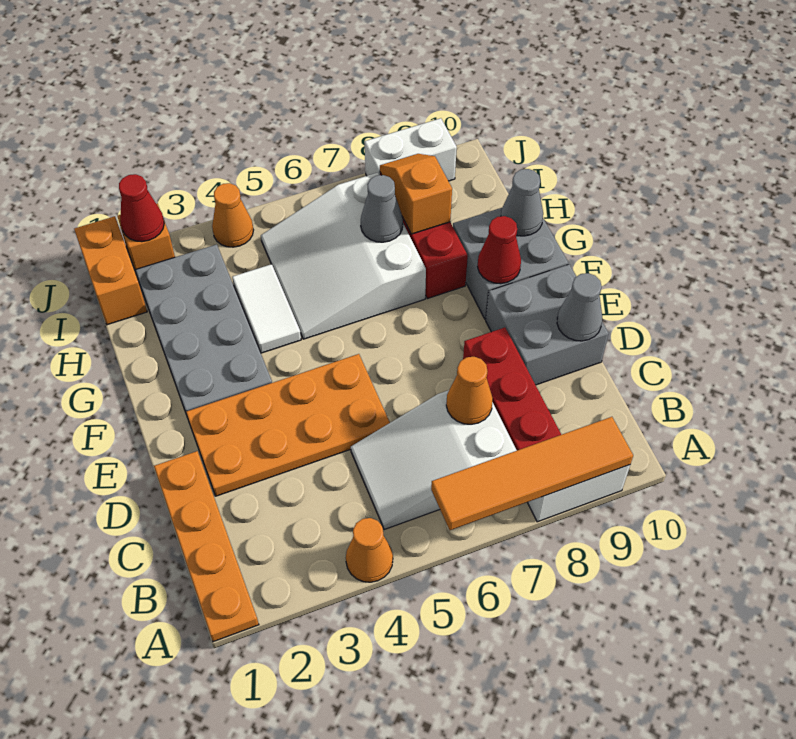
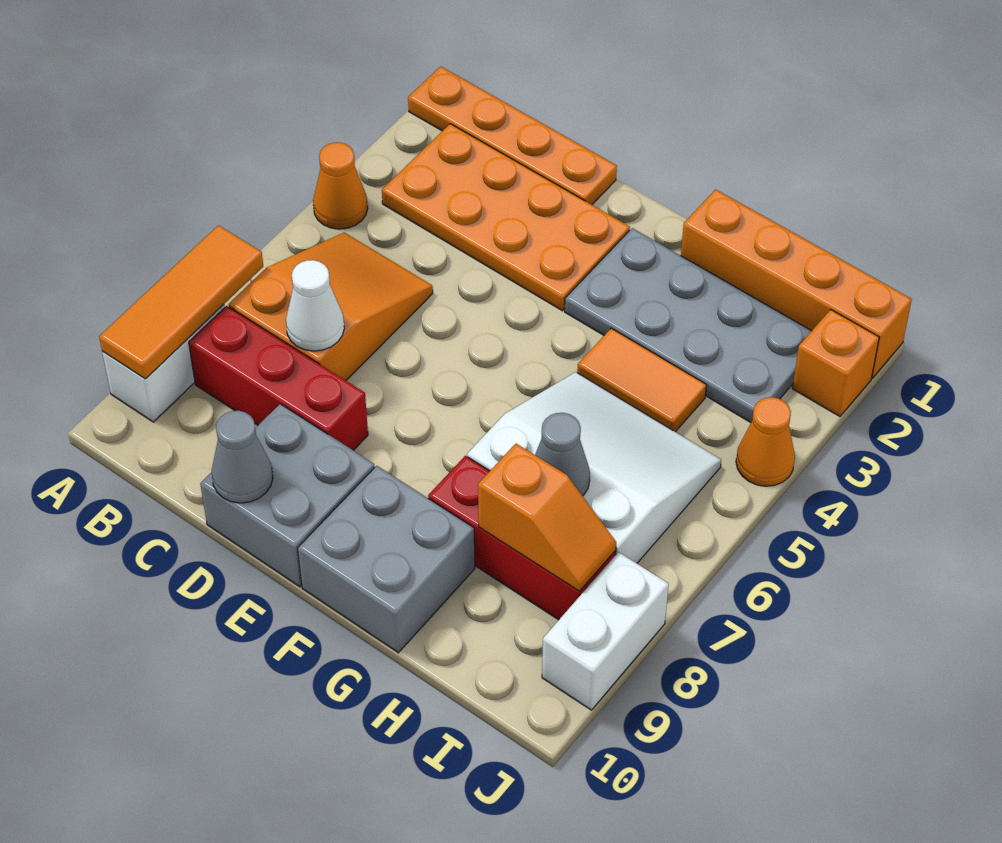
orange tile A6:A9 level 2 -> orange tile A7:A9 level 2
white slope B5:C7 level 1 top 7 -> orange slope B5:C7 level 1 top 7
orange cone C7 level 2 -> white cone C7 level 2
orange plate D2:E5 level 1 -> orange plate B2:E3 level 1
red cone F9 level 2 -> none
white tile G4:H4 level 1 -> orange tile G4:H4 level 1
grey cone G10 level 2 -> none
orange brick I1:J1 level 1 -> orange brick G1:J1 level 1
red cone J2 level 2 -> none

